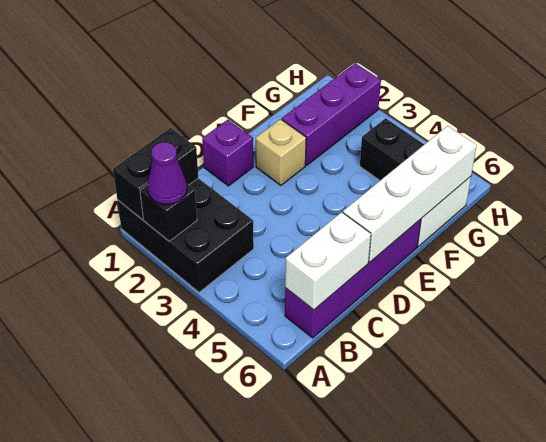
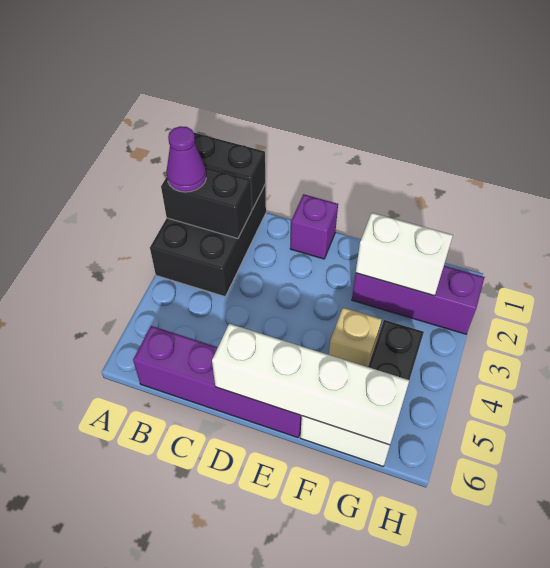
black brick A2 level 2 -> black brick A2:B2 level 2
white brick B6:C6 level 2 -> white brick F2:G2 level 2
tan brick E2 level 1 -> tan brick F4 level 1

